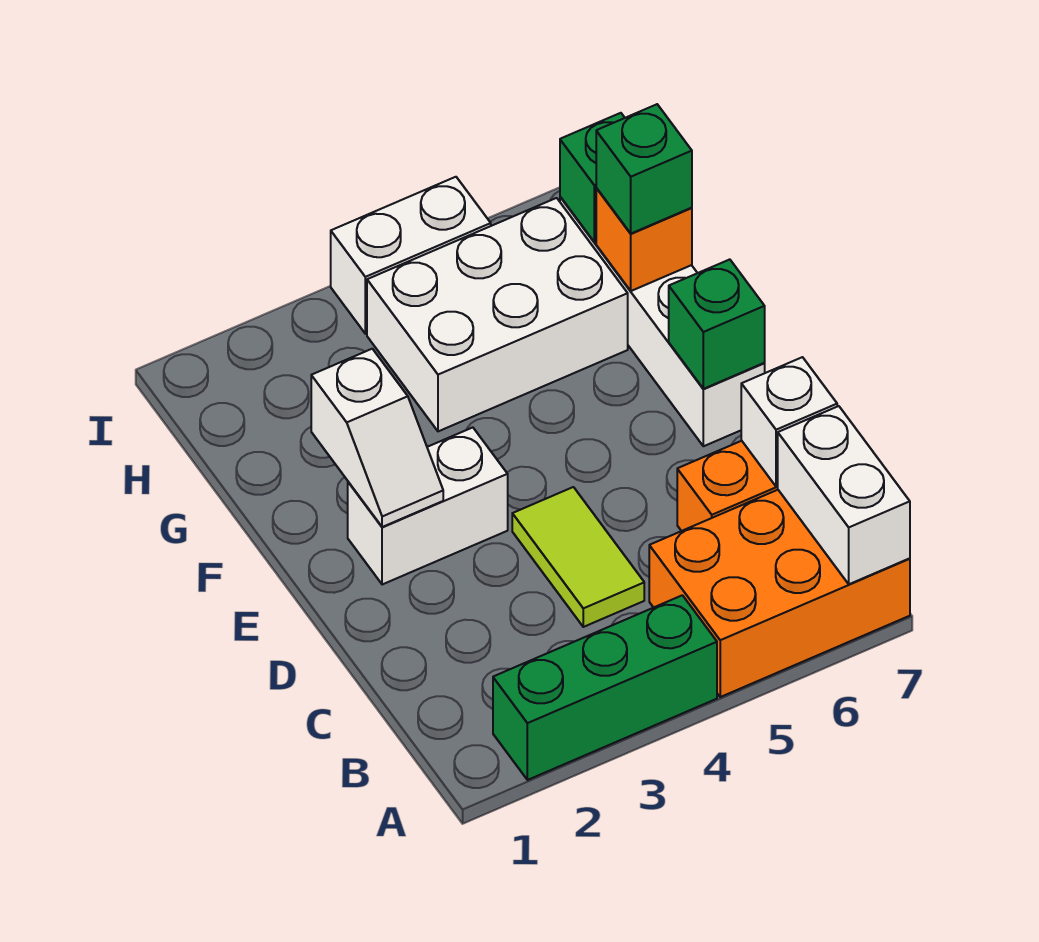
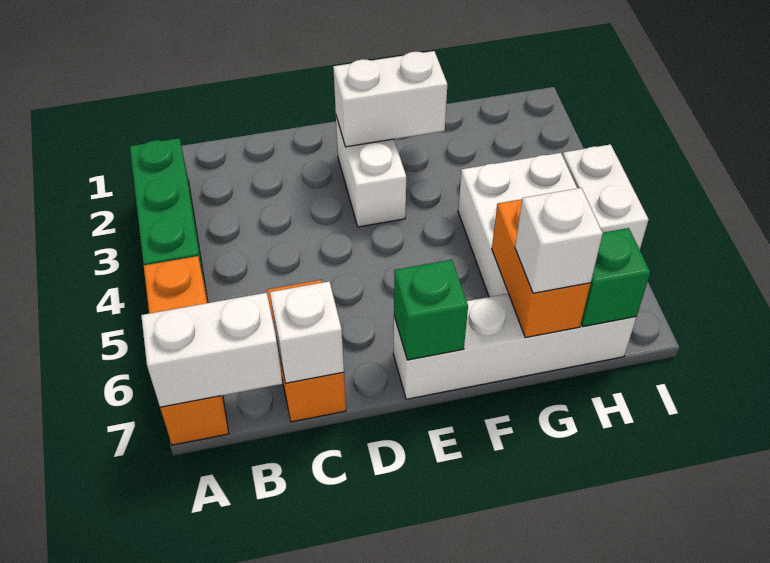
orange brick A5:B7 level 1 -> orange brick A5:A7 level 1
lime tile C4:D4 level 1 -> none
white slope E2:F2 level 2 top F -> white brick E2:F2 level 2
orange brick G7 level 2 -> orange brick G6:G7 level 2
green brick G7 level 3 -> white brick G7 level 3

